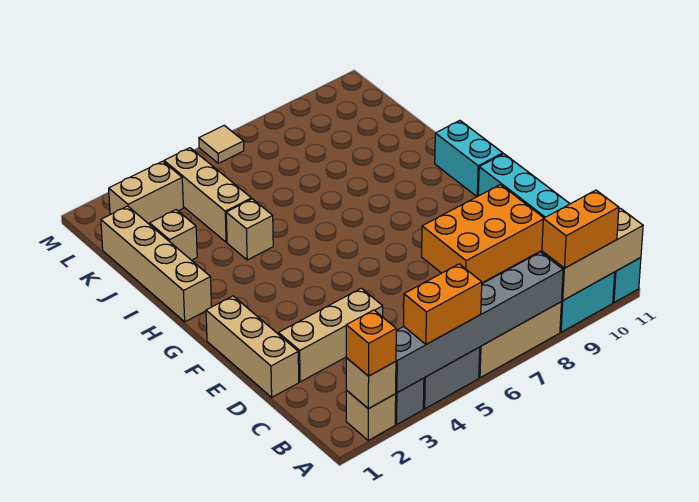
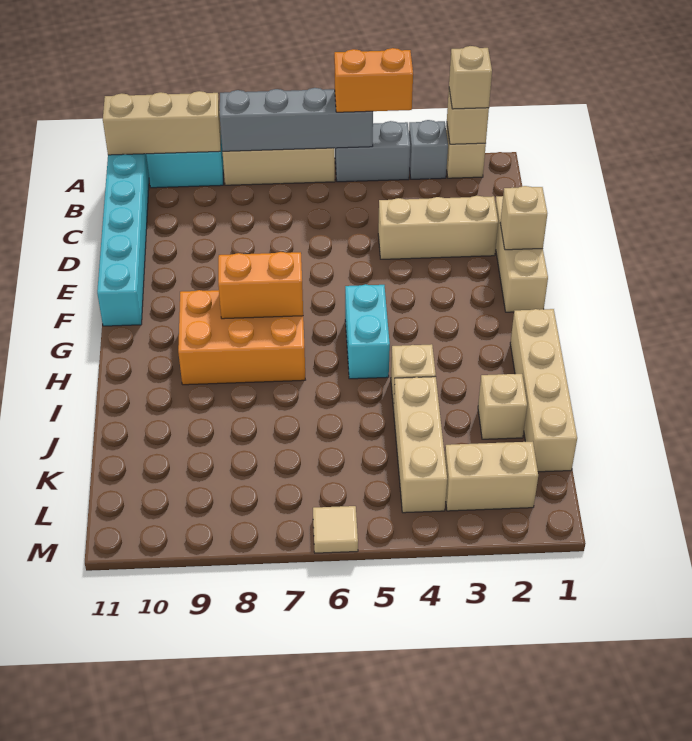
orange brick A2 level 3 -> tan brick A2 level 3
grey brick A3:A8 level 2 -> grey brick A5:A8 level 2
orange brick A9:A10 level 3 -> orange brick G7:G8 level 2
orange brick D8:E10 level 1 -> orange brick G7:H9 level 1
none -> tan brick E1 level 2
cyan brick G11:H11 level 1 -> cyan brick G5:H5 level 1

